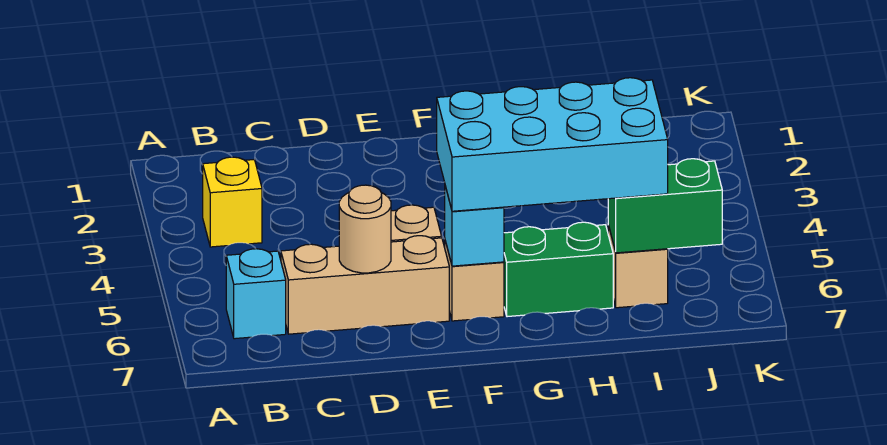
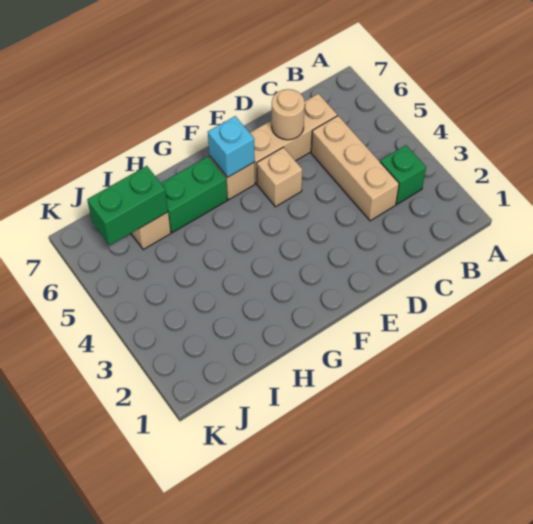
yellow brick B3 level 1 -> green brick B3 level 1
cyan brick B6 level 1 -> none
none -> tan brick C3:C5 level 1
cyan brick F5:I6 level 3 -> none

